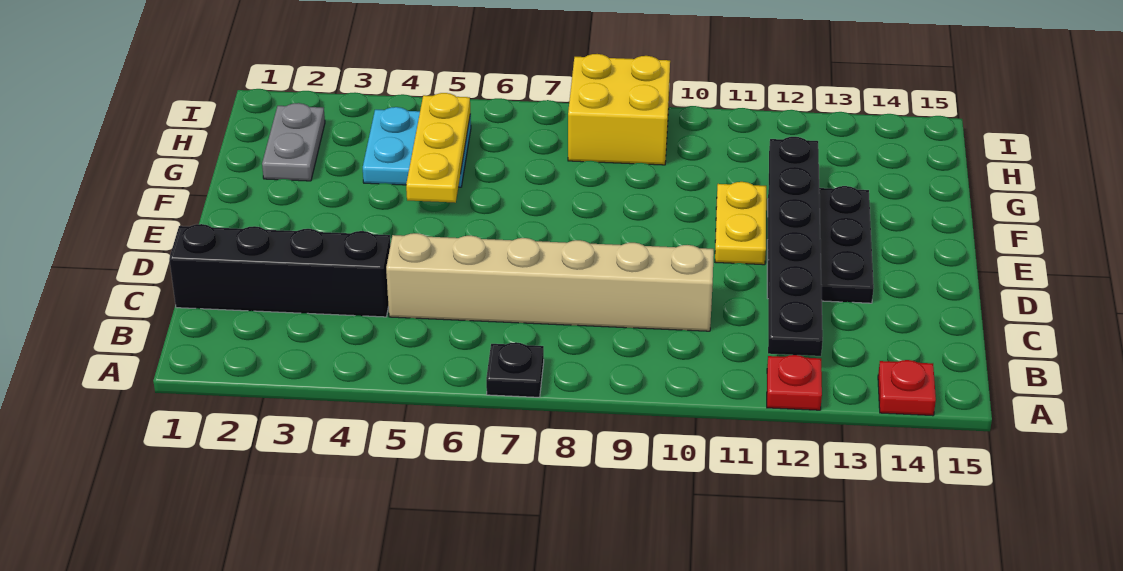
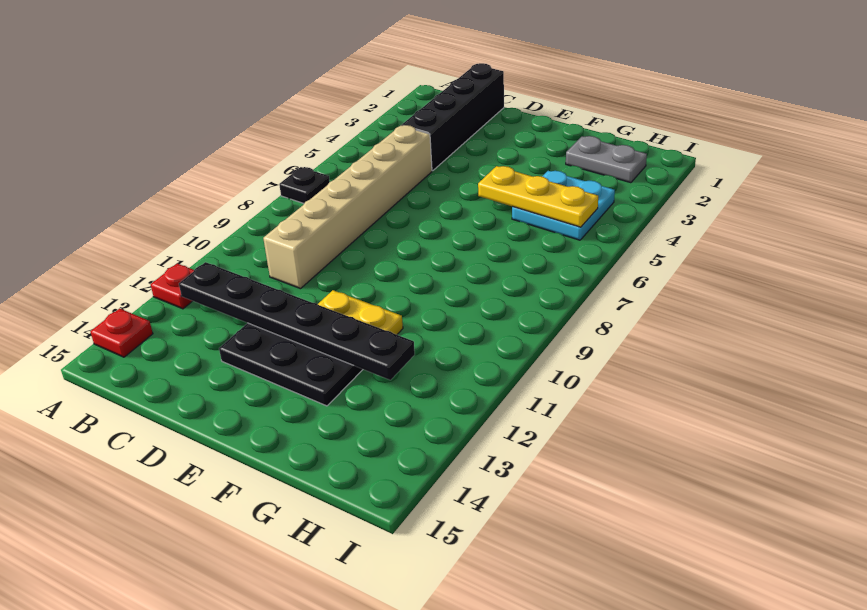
yellow brick H8:I9 level 1 -> none

